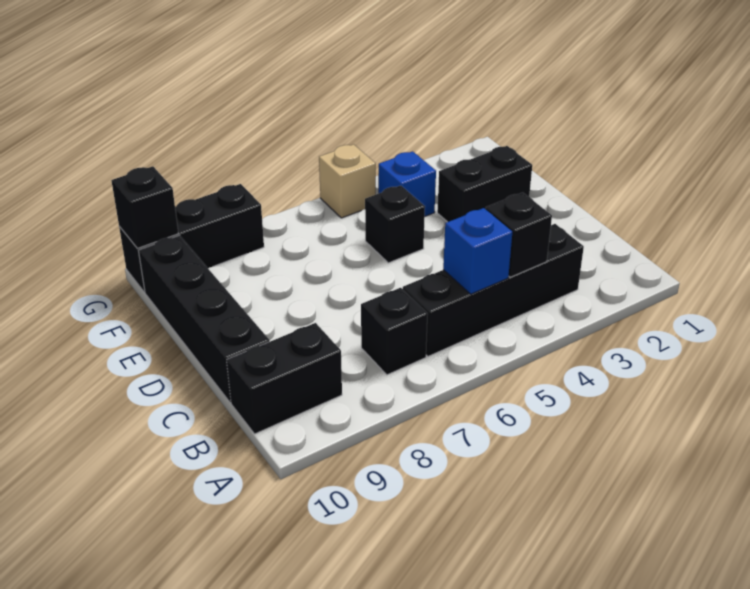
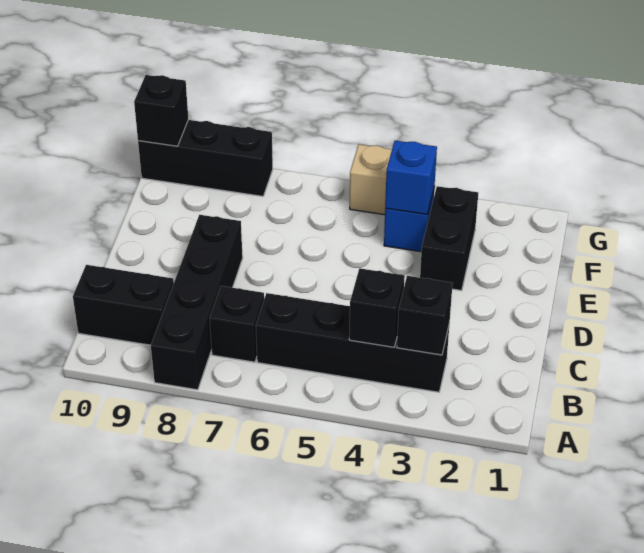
blue brick B5 level 2 -> blue brick F4 level 2
black brick C10:F10 level 1 -> black brick A8:D8 level 1
black brick E2:E3 level 1 -> black brick E3:F3 level 1
black brick E5 level 1 -> black brick B3 level 2

